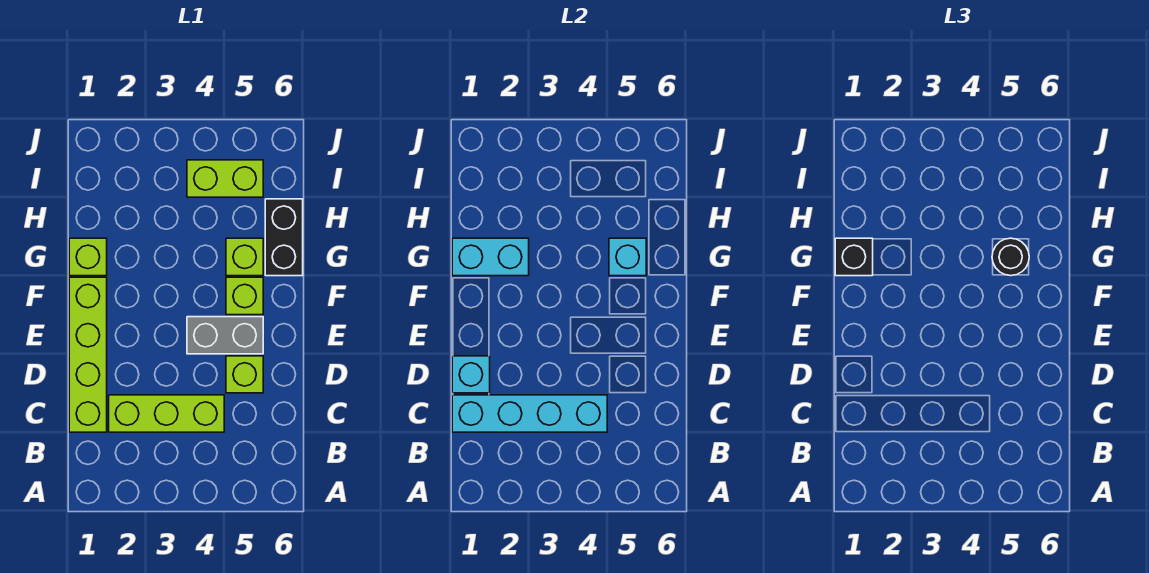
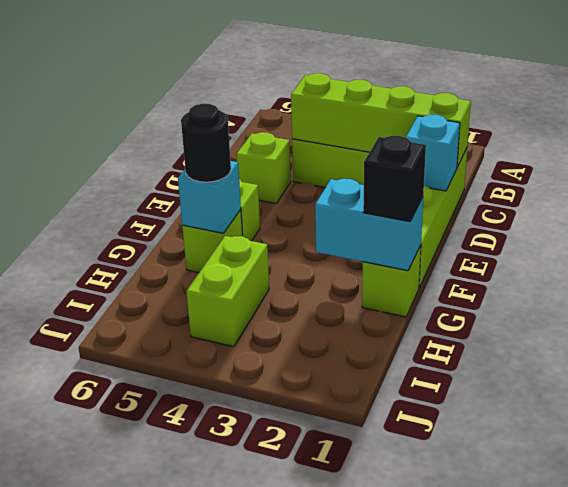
cyan brick C1:C4 level 2 -> lime brick C1:C4 level 2
grey brick E4:E5 level 1 -> none
black brick G6:H6 level 1 -> none
lime brick I4:I5 level 1 -> lime brick H4:I4 level 1

